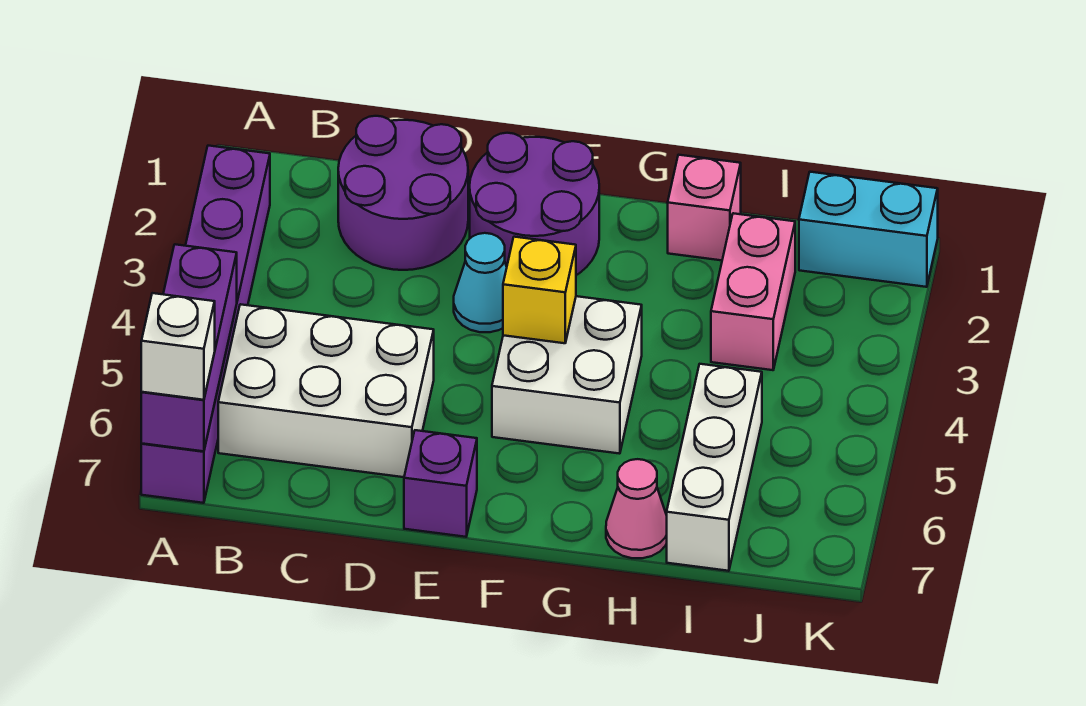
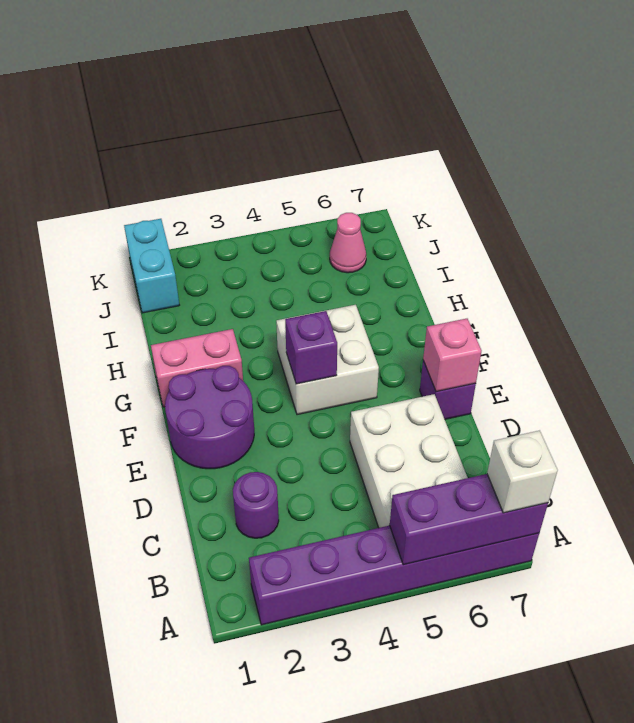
purple round brick C1:D2 level 1 -> purple round brick C2 level 1
cyan cone E3 level 1 -> none
yellow brick F4 level 2 -> purple brick F4 level 2
pink brick H1 level 1 -> pink brick E7 level 2
pink cone H7 level 1 -> pink cone J6 level 1
pink brick I2:I3 level 1 -> pink brick G1:G2 level 1
white brick I5:I7 level 1 -> none

